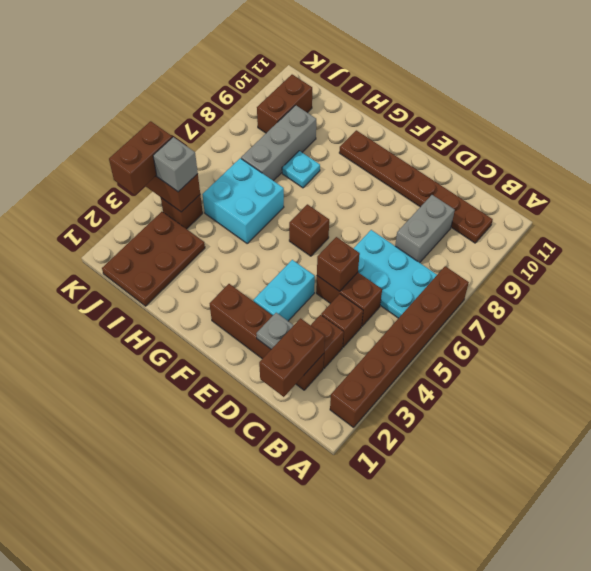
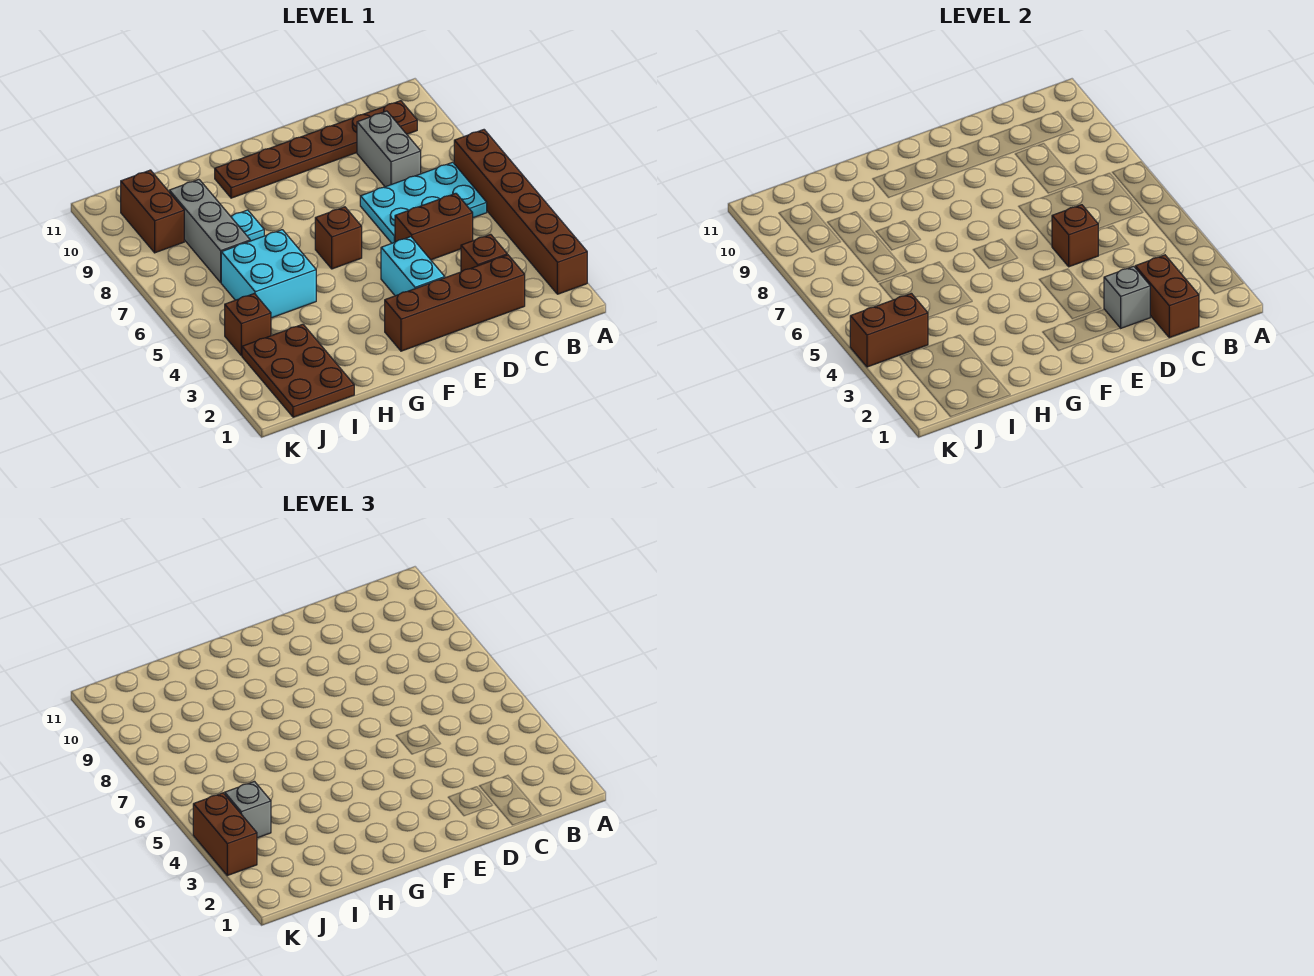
brown brick C4 level 1 -> none
grey plate D2 level 2 -> grey brick D2 level 2

